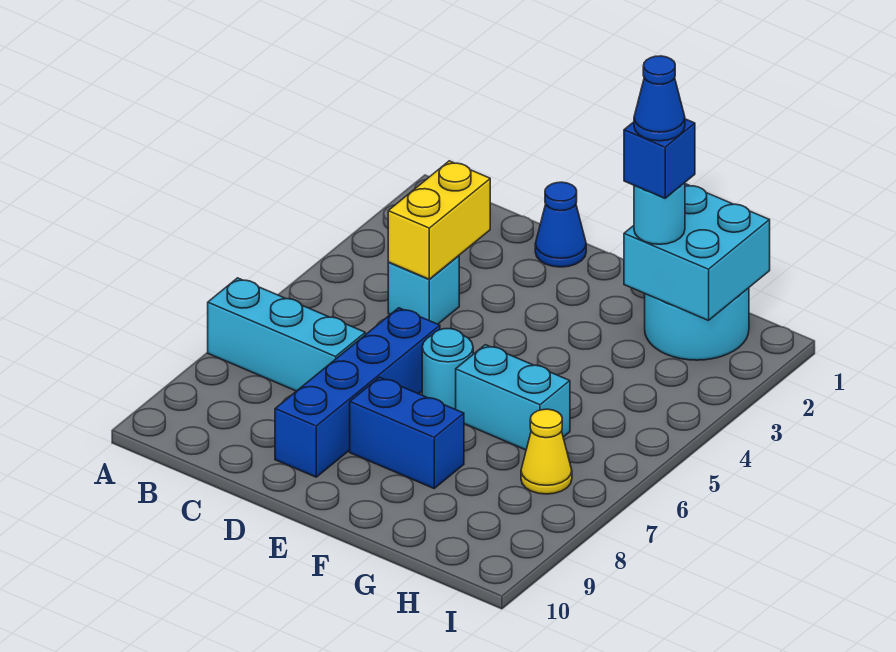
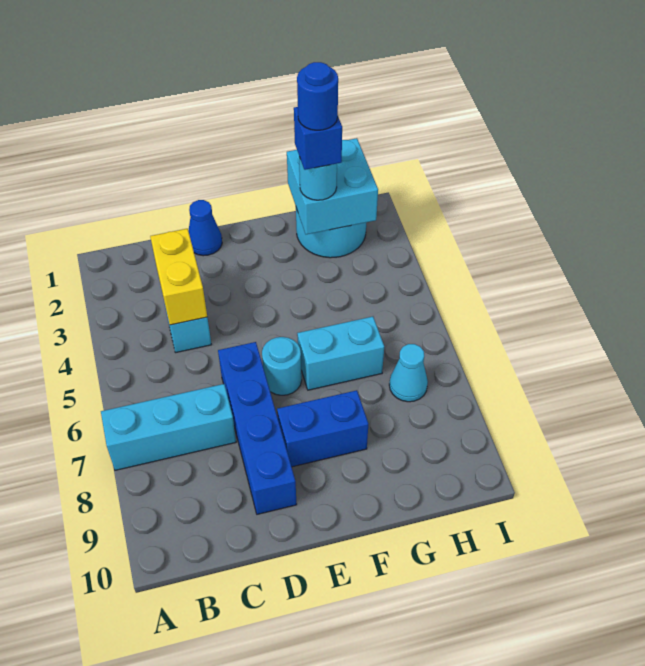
blue cone G2 level 5 -> blue round brick G2 level 5
yellow cone H7 level 1 -> cyan cone H7 level 1

